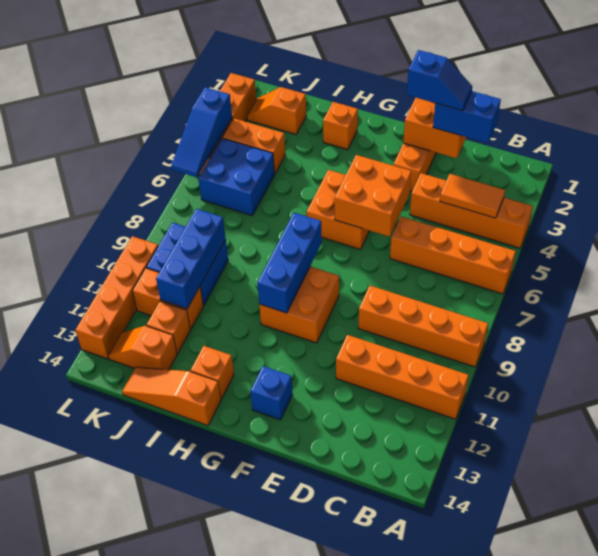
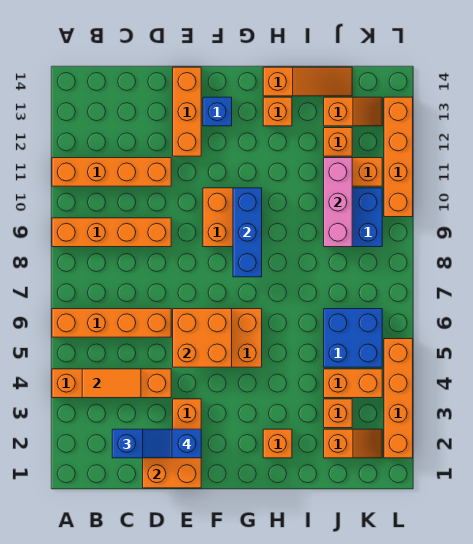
none -> orange brick E12:E14 level 1
none -> orange brick J3 level 1
blue brick J9:J11 level 2 -> pink brick J9:J11 level 2
blue slope L4:L6 level 2 top 4 -> none

